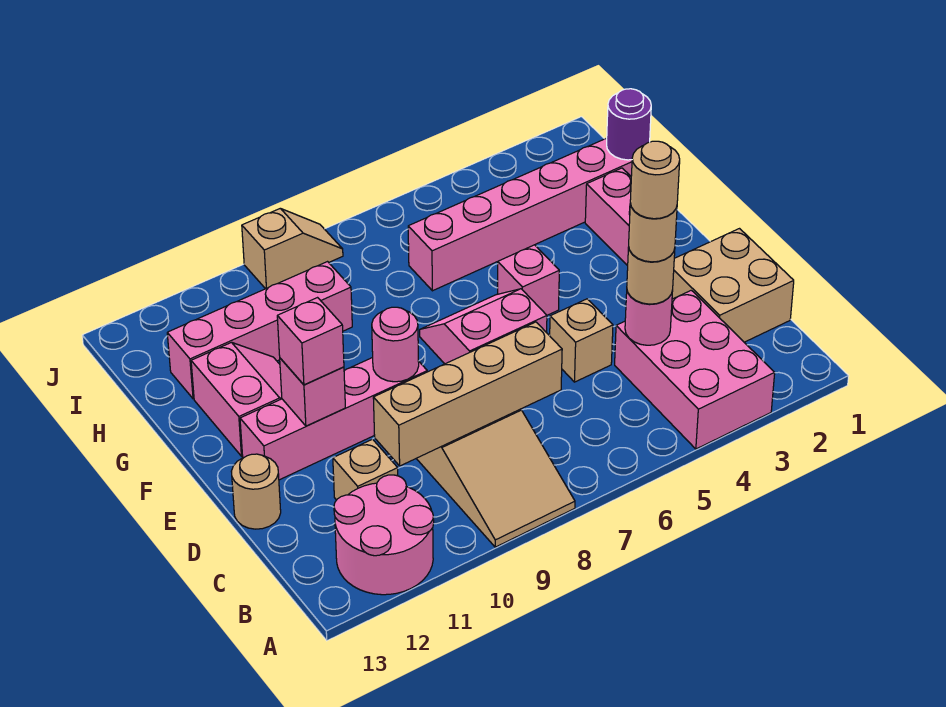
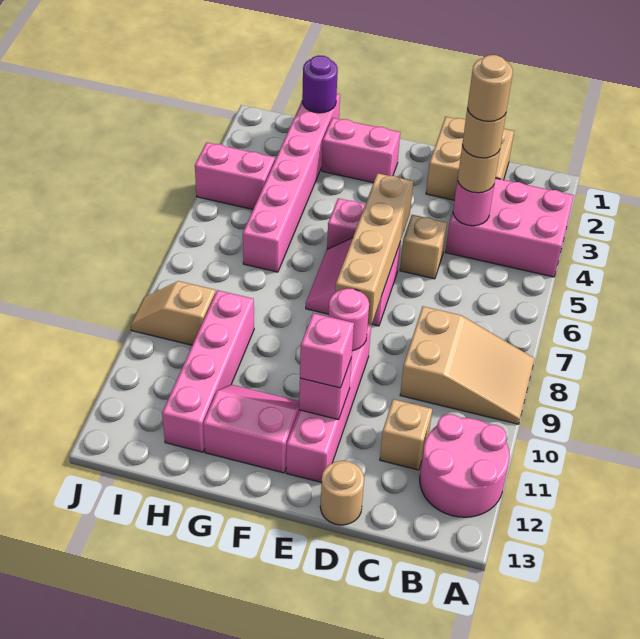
tan brick C7:C10 level 2 -> tan brick E5:E8 level 2
none -> pink brick I4:J4 level 1
tan slope J8:J9 level 1 top 9 -> tan slope I9:J9 level 1 top I

